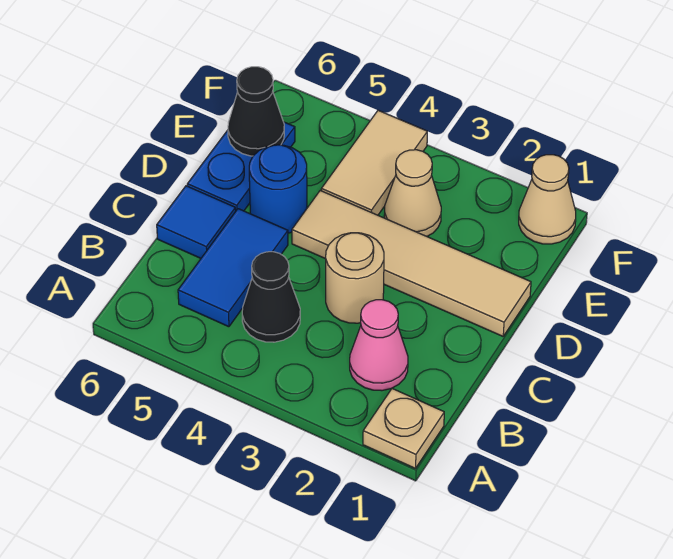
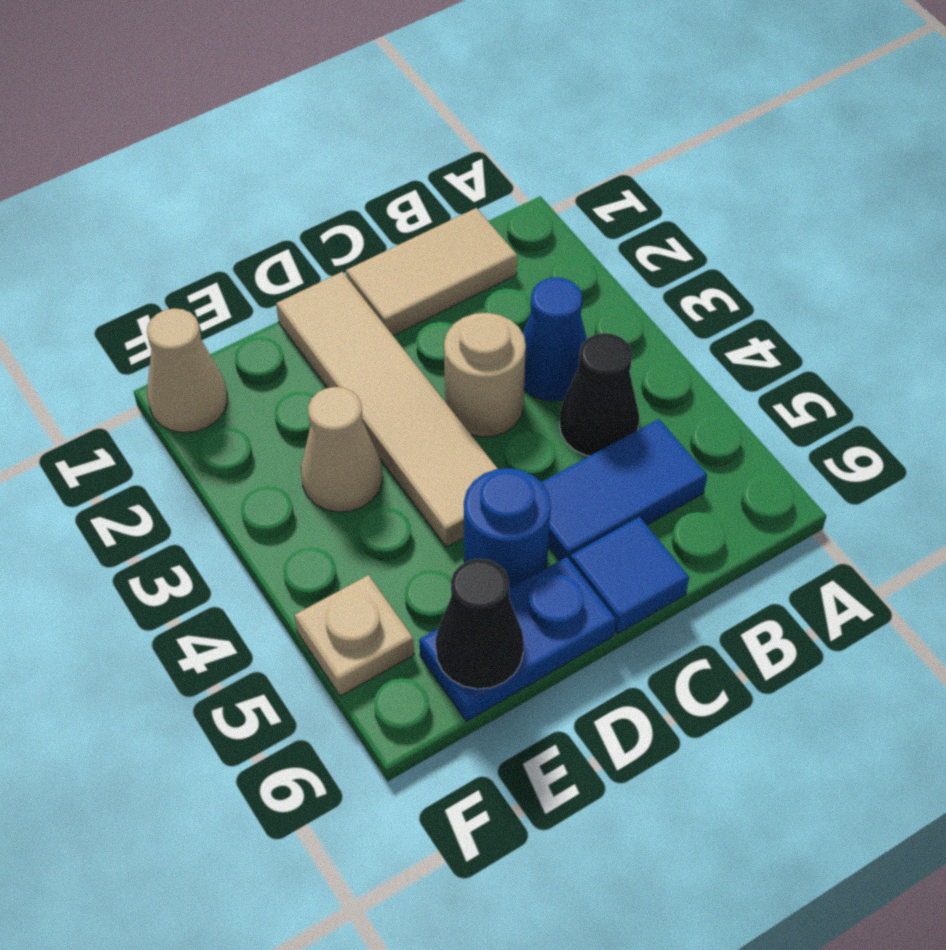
tan plate A1 level 1 -> tan plate F5 level 1
pink cone B2 level 1 -> none
none -> blue cone B3 level 1
tan tile E4:F4 level 1 -> tan tile B1:C1 level 1

